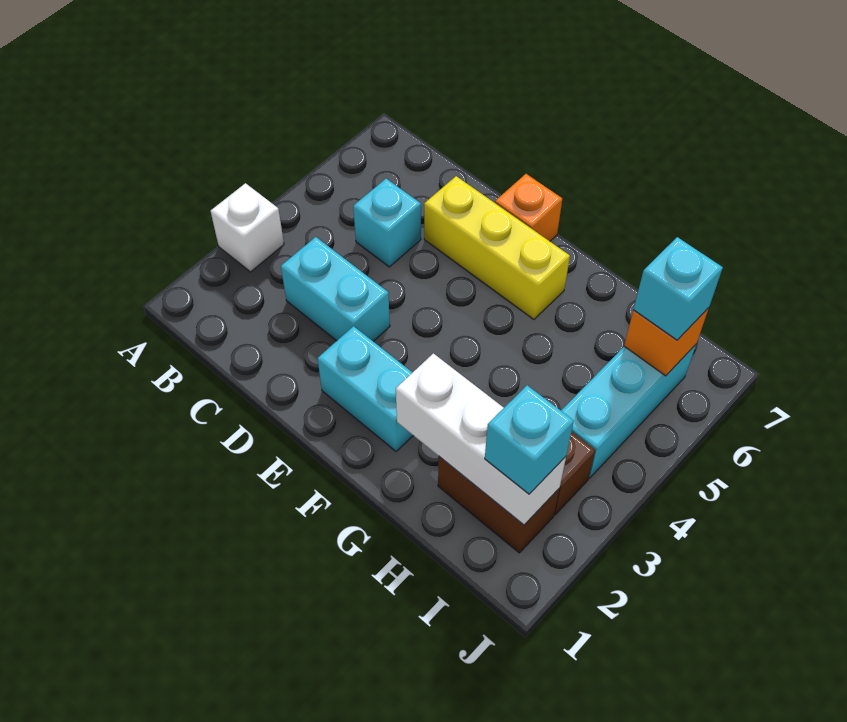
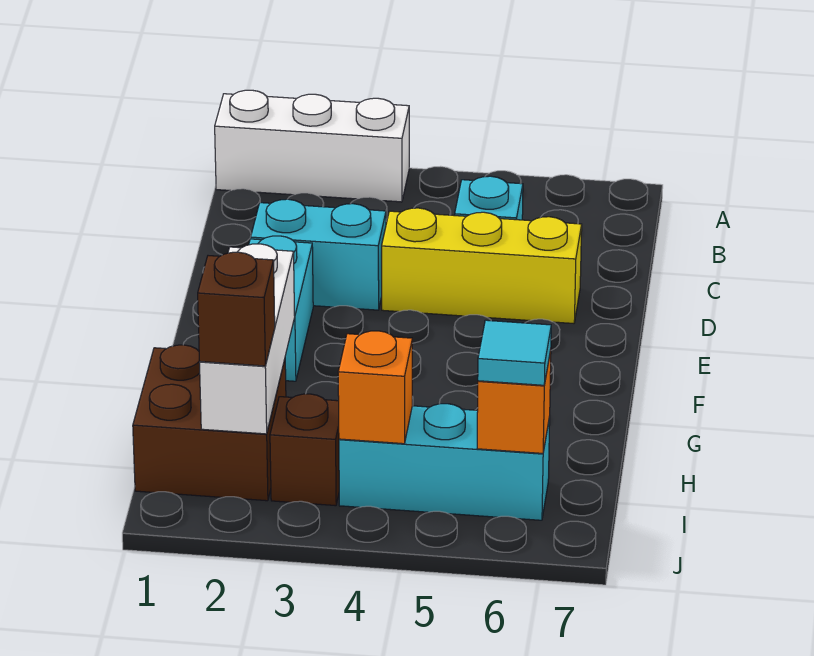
white brick A3 level 1 -> white brick A1:A3 level 1
cyan brick C3:D3 level 1 -> cyan brick D2:D3 level 1
yellow brick D6:F6 level 1 -> yellow brick D4:D6 level 1
orange brick E7 level 1 -> orange brick I4 level 2
brown brick H2:I2 level 1 -> brown brick H1:I2 level 1
cyan brick I2 level 3 -> brown brick I2 level 3
cyan brick I6 level 3 -> cyan tile I6 level 3

